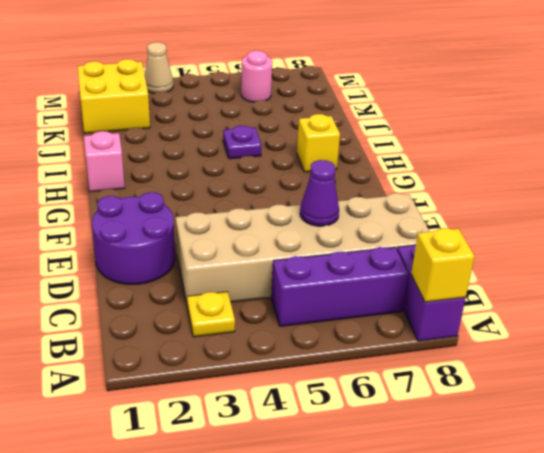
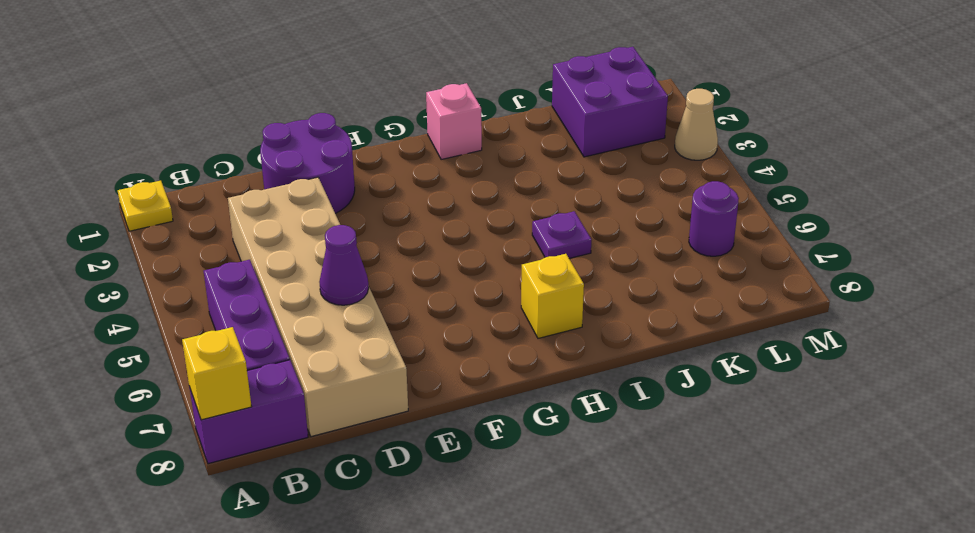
yellow plate B3 level 1 -> yellow plate A1 level 1
yellow brick K1:L2 level 1 -> purple brick K1:L2 level 1
pink round brick L6 level 1 -> purple round brick L6 level 1

